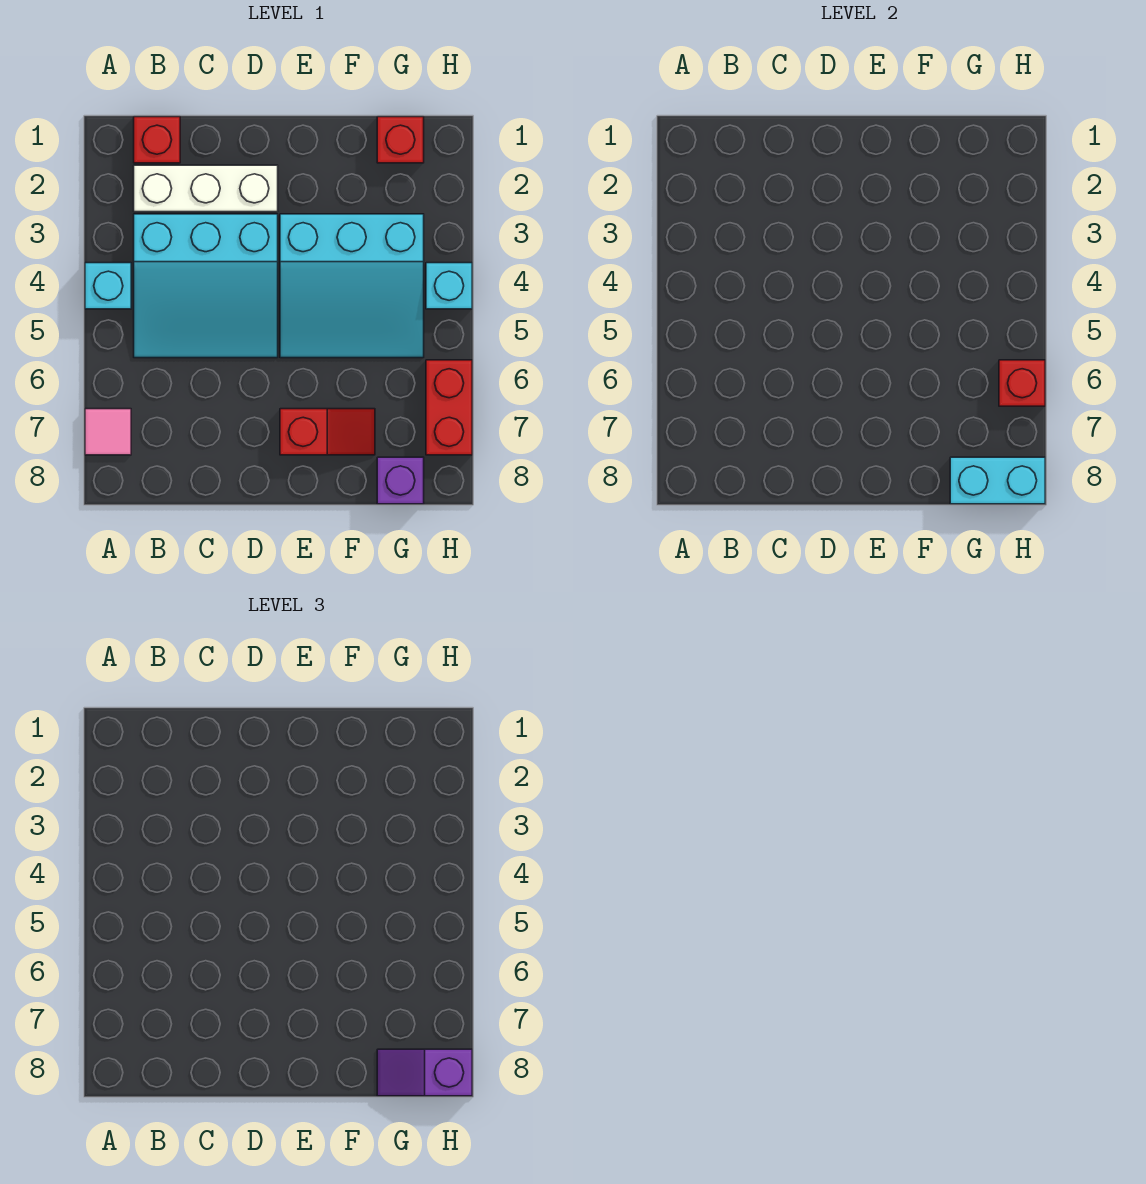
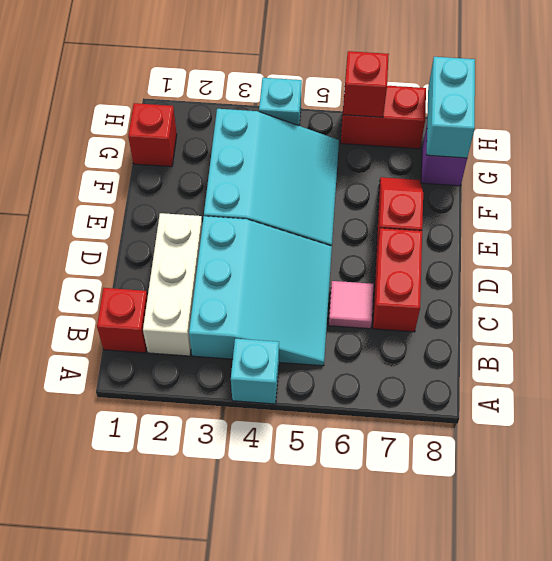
pink tile A7 level 1 -> pink tile C6 level 1
none -> red brick C7:D7 level 1
purple slope G8:H8 level 3 top H -> none

